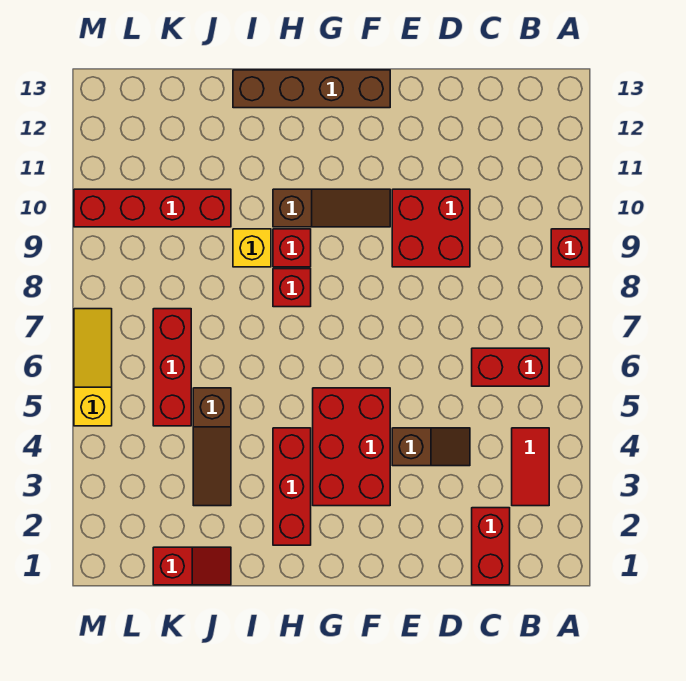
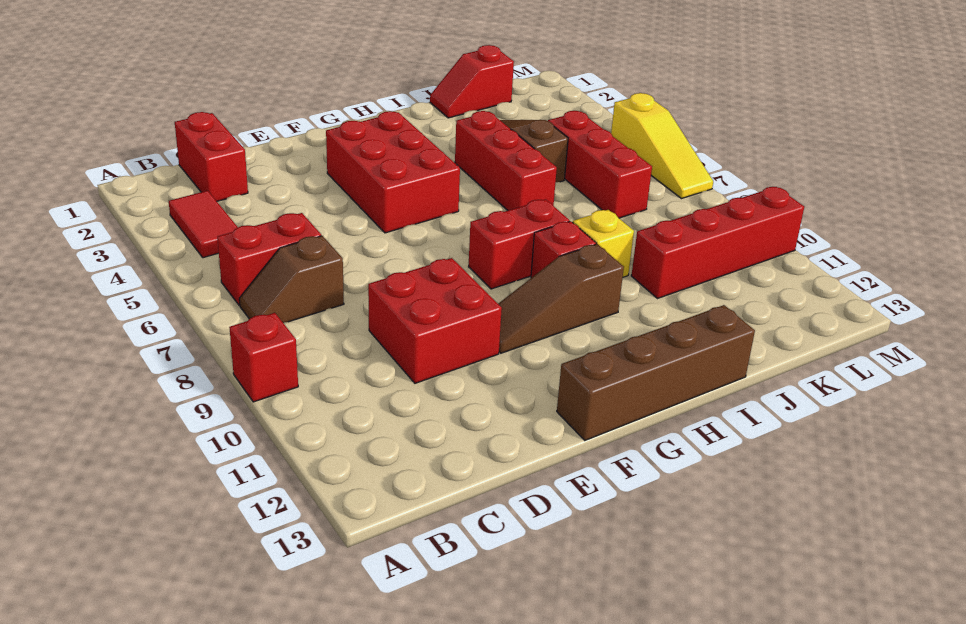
brown slope D4:E4 level 1 top E -> brown slope B7:C7 level 1 top C
red brick H2:H4 level 1 -> red brick I4:I6 level 1
red brick H8 level 1 -> red brick G8:H8 level 1

